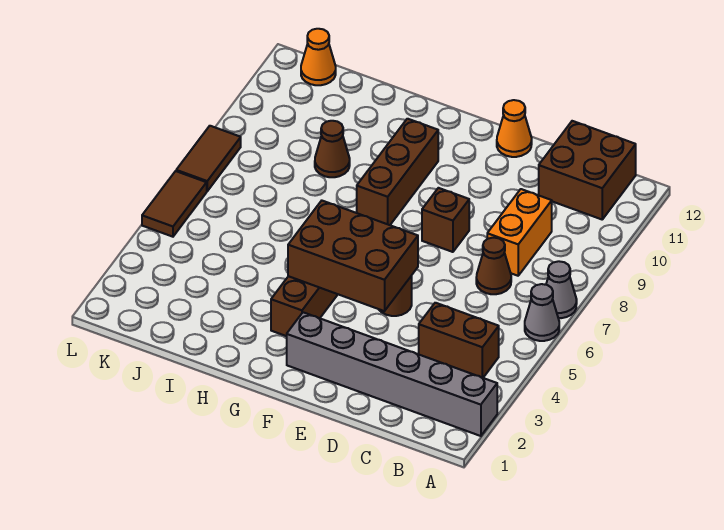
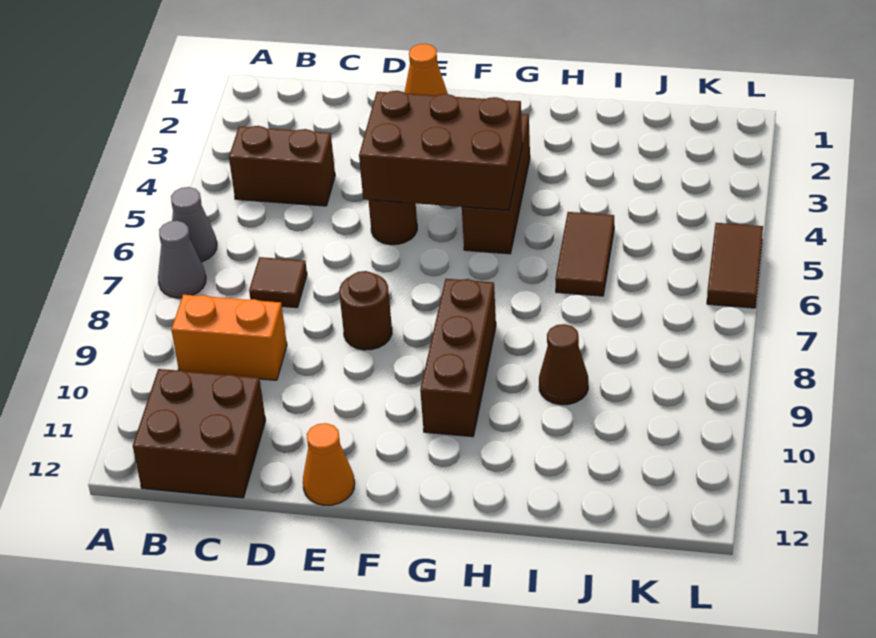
grey brick A2:F2 level 1 -> none
brown cone C7 level 1 -> brown tile C7 level 1
orange brick C8:C9 level 1 -> orange brick B9:C9 level 1
brown brick E8 level 1 -> brown round brick E8 level 1
orange cone K12 level 1 -> orange cone E1 level 1
brown tile L7:L8 level 1 -> brown tile I5:I6 level 1

